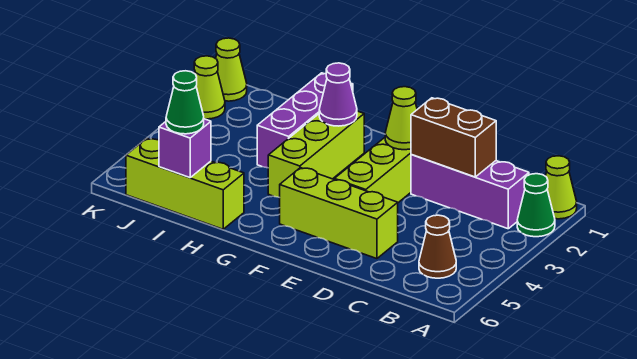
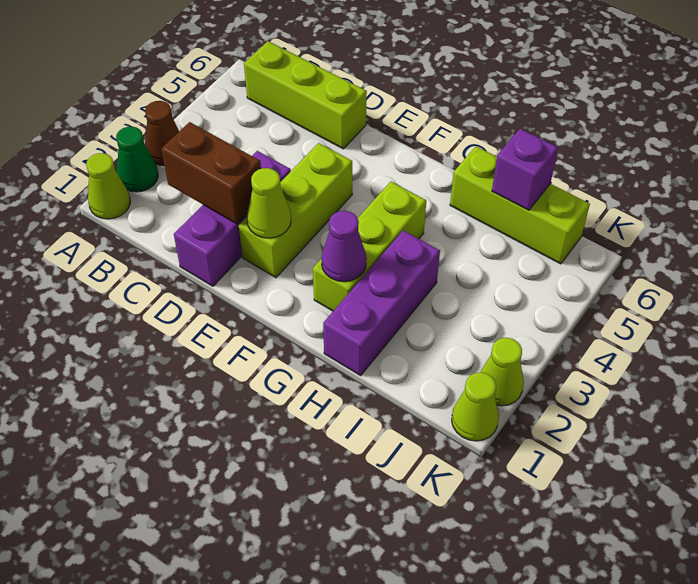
purple brick B2:D2 level 1 -> purple brick D1:D3 level 1
brown cone B5 level 1 -> brown cone A3 level 1
lime brick D5:F5 level 1 -> lime brick B6:D6 level 1
green cone I6 level 3 -> none

